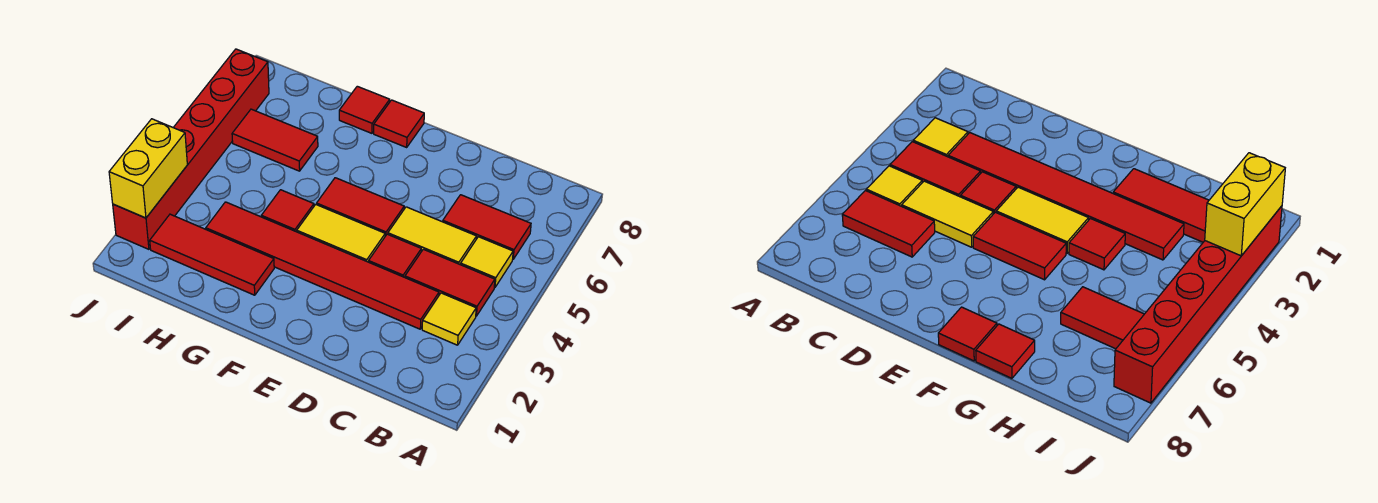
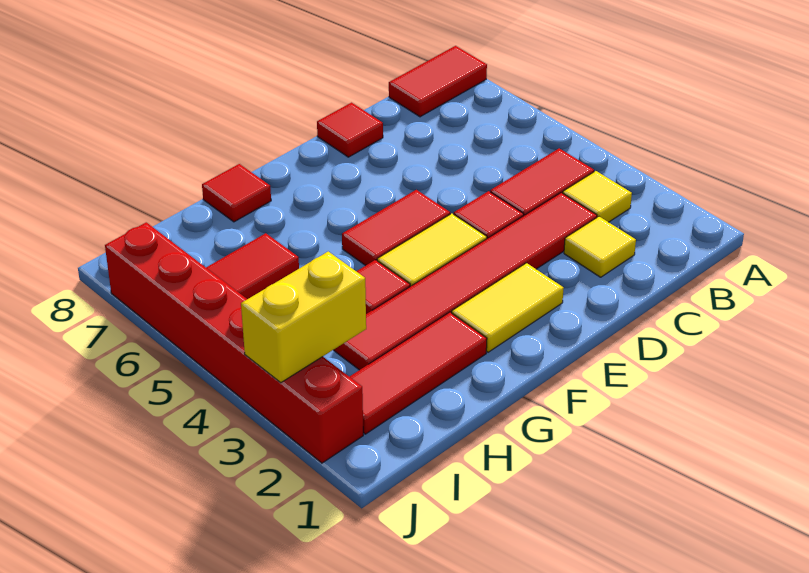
yellow tile B5 level 1 -> yellow tile C2 level 1
red tile B6:C6 level 1 -> red tile A8:B8 level 1
yellow tile C5:D5 level 1 -> yellow tile E2:F2 level 1
red tile F8 level 1 -> red tile D8 level 1
yellow brick J2:J3 level 2 -> yellow brick I3:J3 level 2

